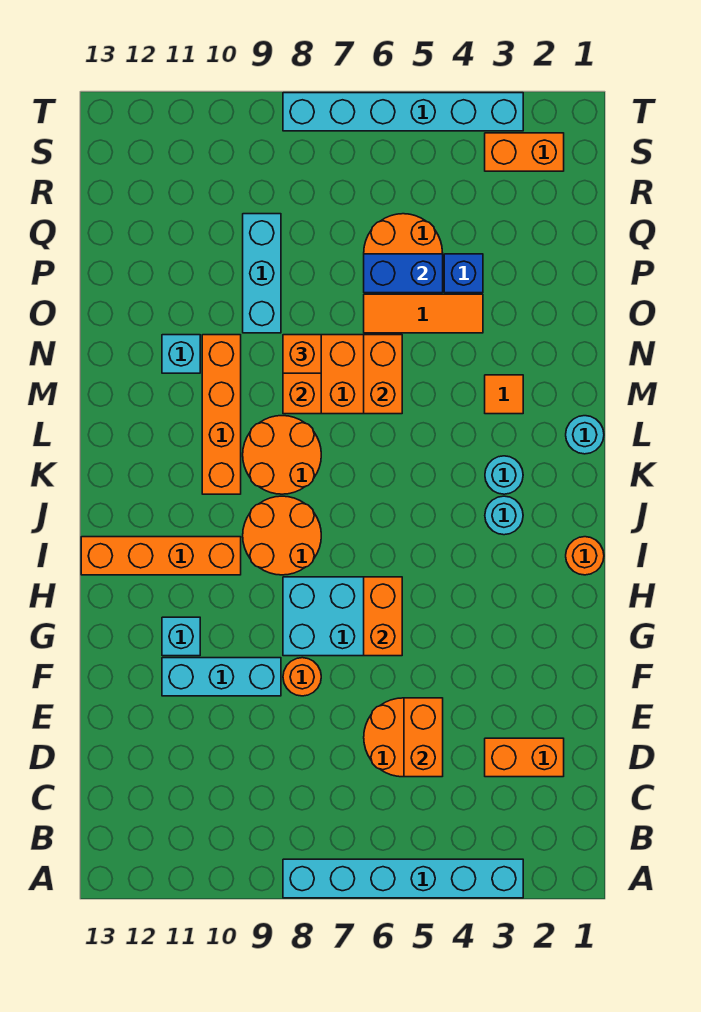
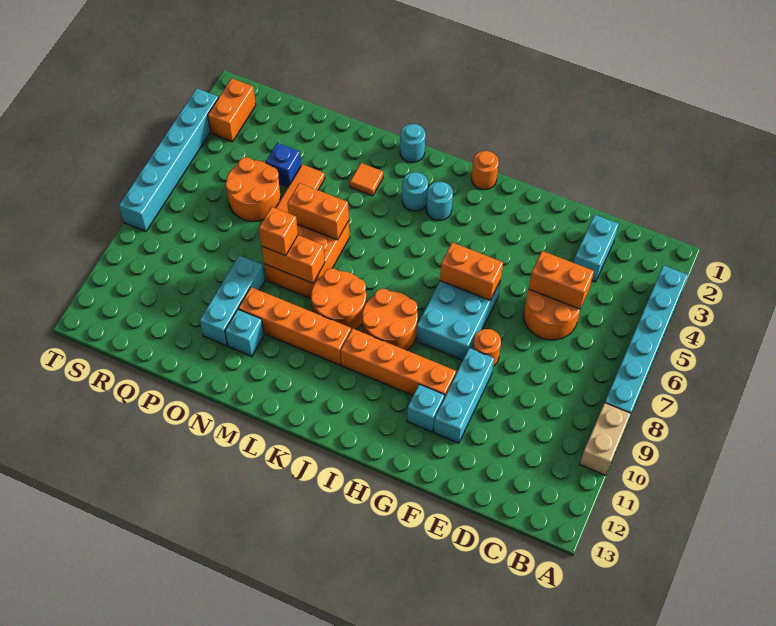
none -> tan brick A9:A10 level 1
orange brick D2:D3 level 1 -> cyan brick D2:D3 level 1
orange brick I10:I13 level 1 -> orange brick G10:J10 level 1
cyan brick O9:Q9 level 1 -> cyan brick O9:O11 level 1
blue brick P5:P6 level 2 -> none

